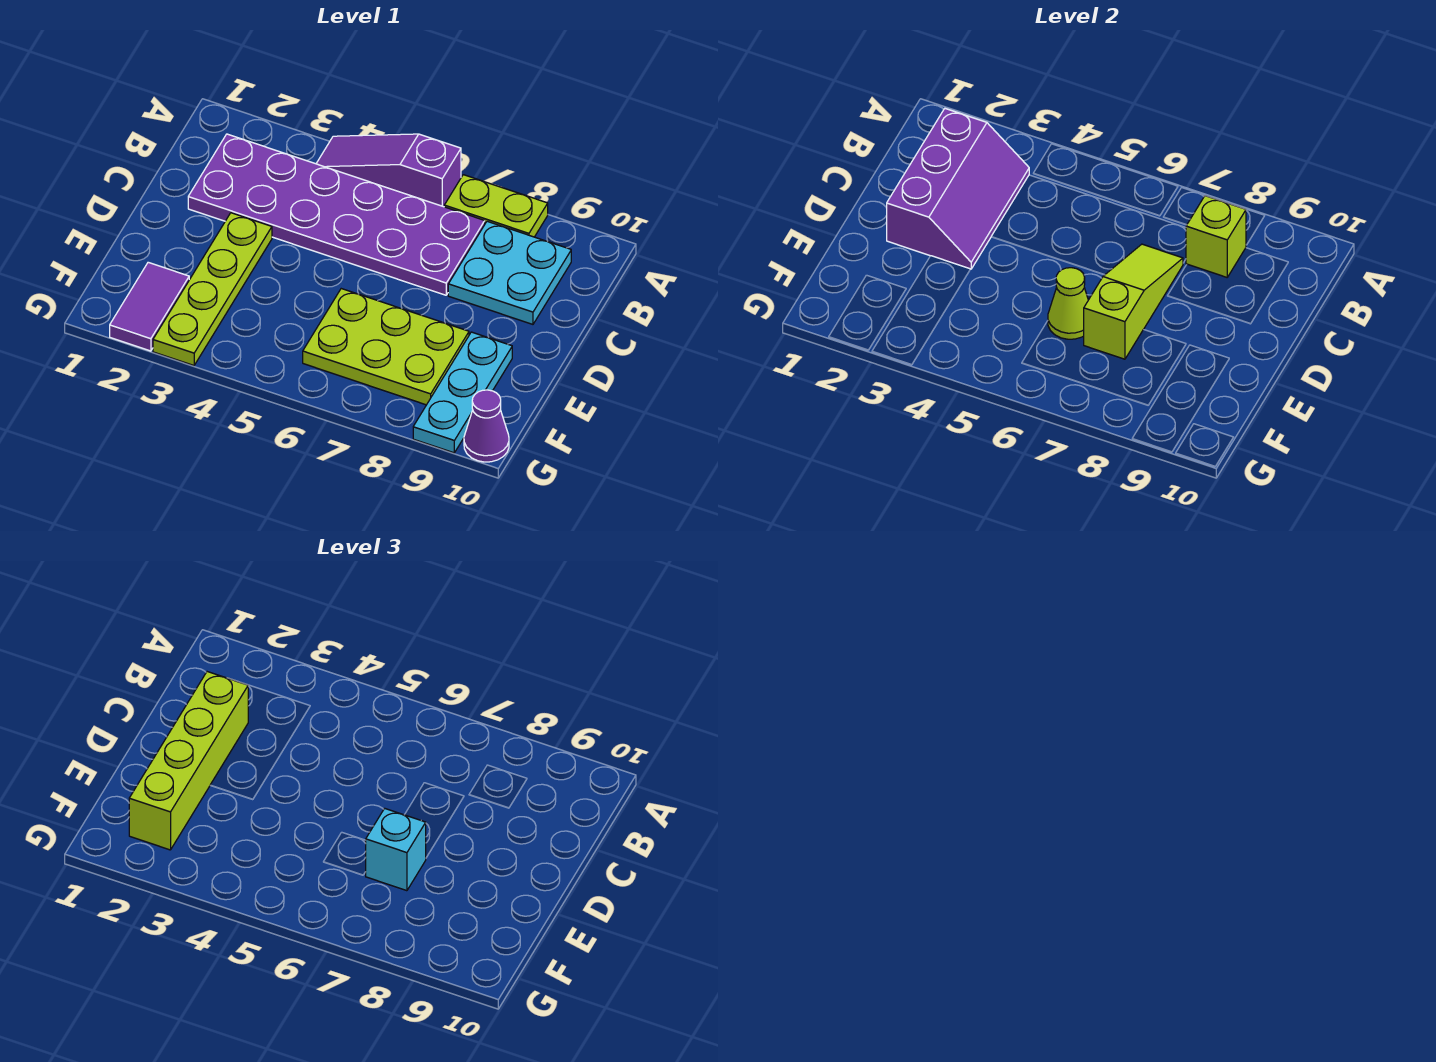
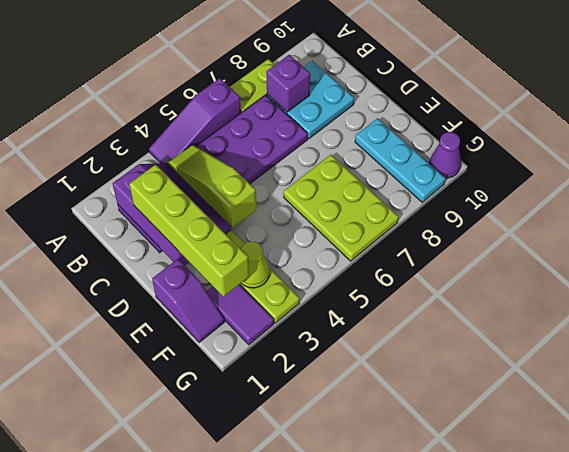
lime brick B8 level 2 -> purple brick B8 level 2
lime slope C7:E7 level 2 top E -> lime slope B4:D4 level 2 top D
none -> purple slope E1:F1 level 1 top E
lime plate E6:F8 level 1 -> lime plate E6:G7 level 1
lime cone E6 level 2 -> lime cone F3 level 2
cyan brick E7 level 3 -> none

